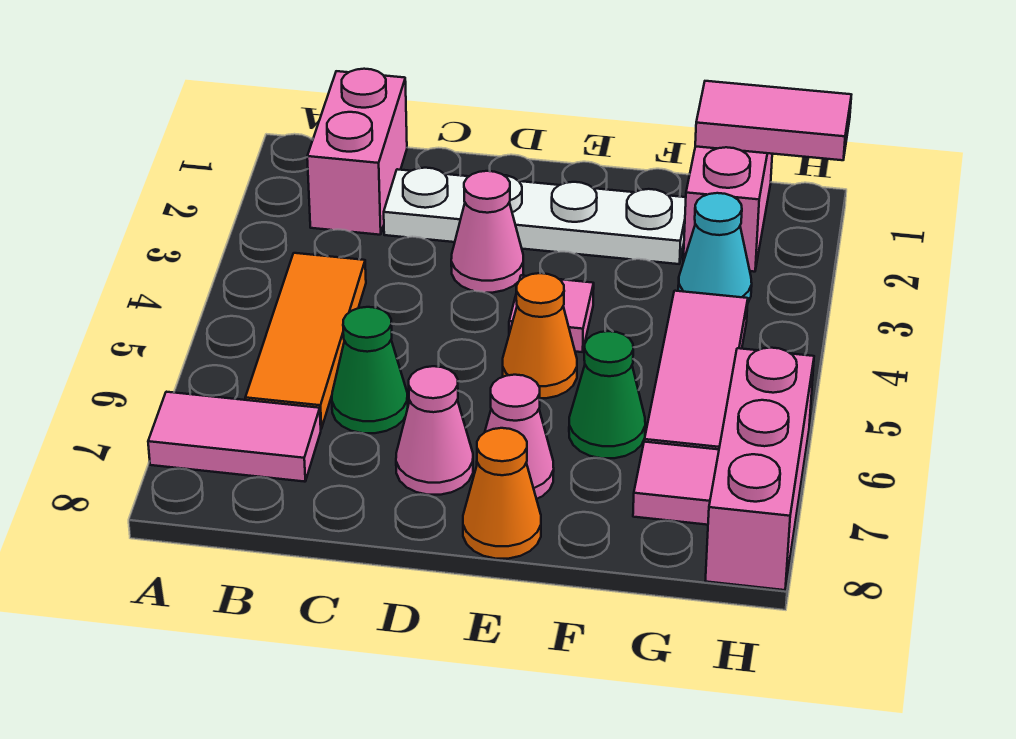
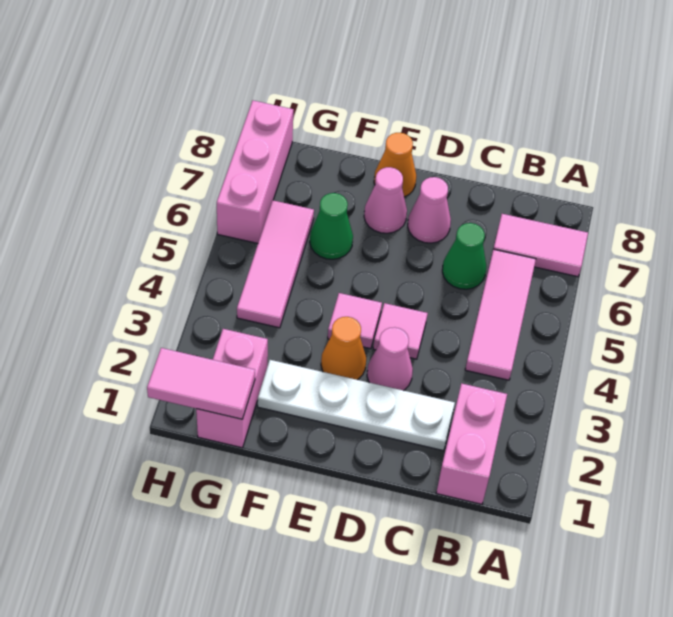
orange tile B4:B6 level 1 -> pink tile B4:B6 level 1
orange cone E5 level 1 -> orange cone E3 level 1
cyan cone G3 level 1 -> none
pink tile G7 level 1 -> pink tile D4 level 1

